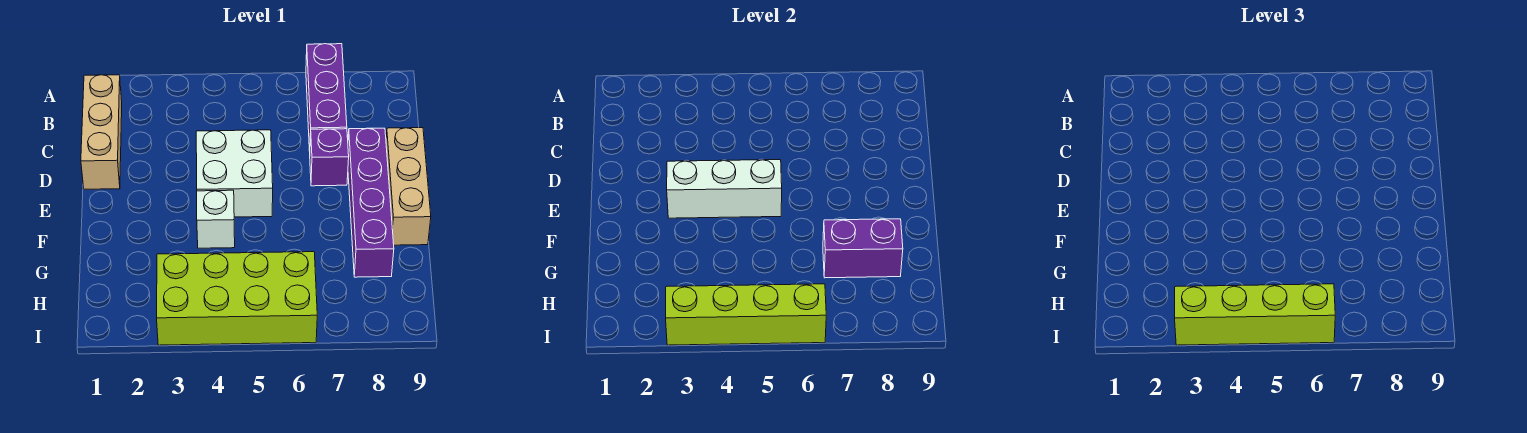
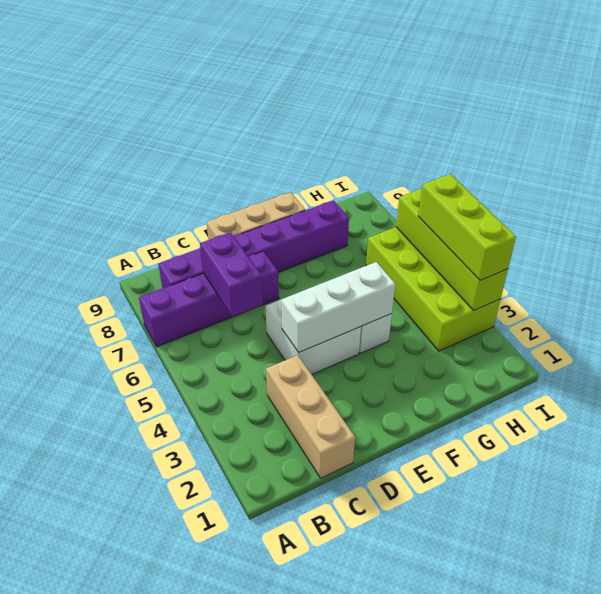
tan brick B1:D1 level 1 -> tan brick C1:C3 level 1
purple brick D8:G8 level 1 -> purple brick B8:G8 level 1
white brick E3:E5 level 2 -> white brick D4:F4 level 2
purple brick G7:G8 level 2 -> purple brick C6:C7 level 2
lime brick I3:I6 level 3 -> lime brick I3:I5 level 3

